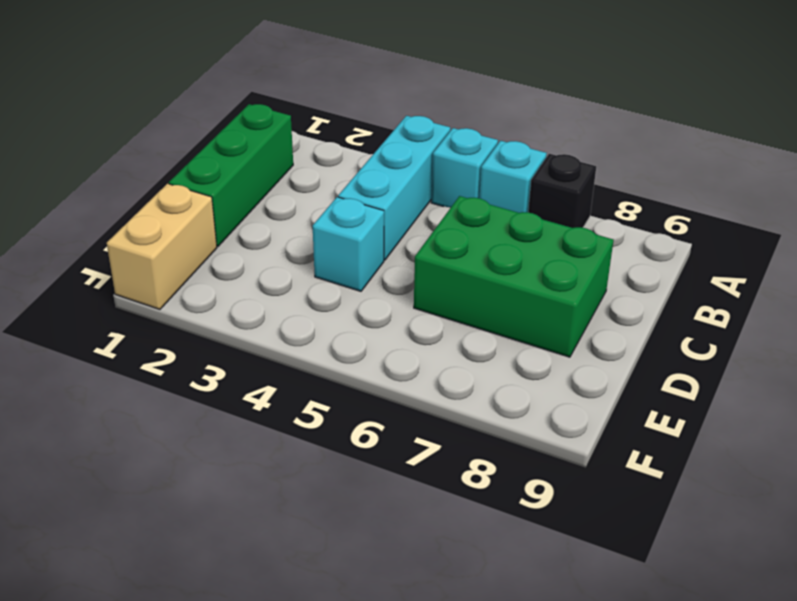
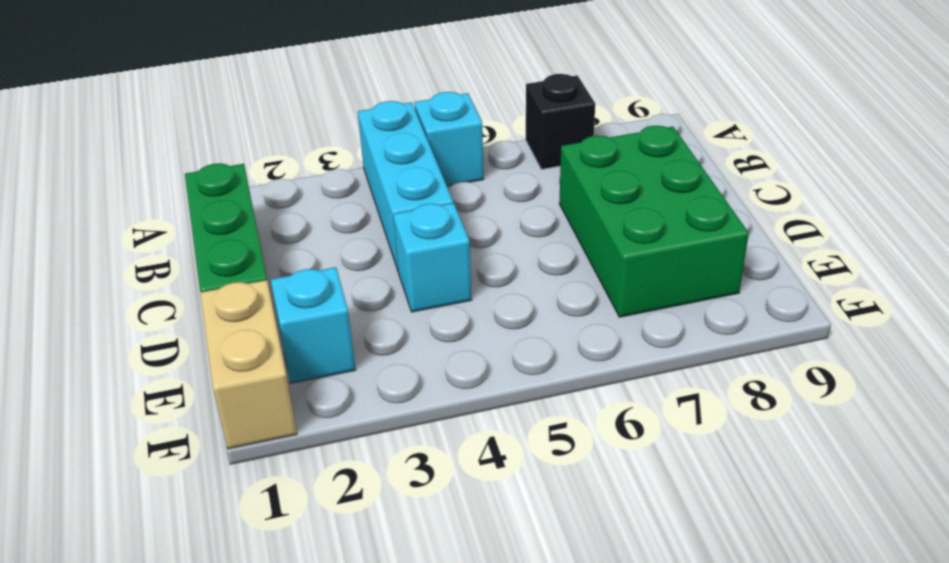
cyan brick A6 level 1 -> cyan brick E2 level 1
green brick C6:D8 level 1 -> green brick C7:E8 level 1

